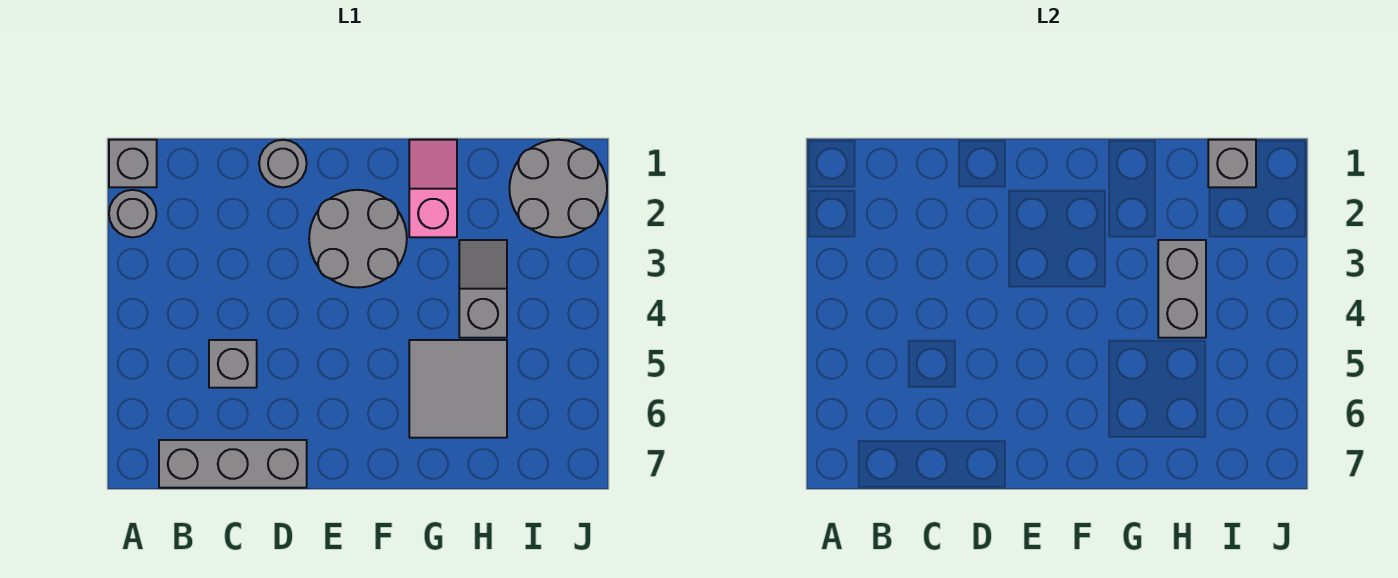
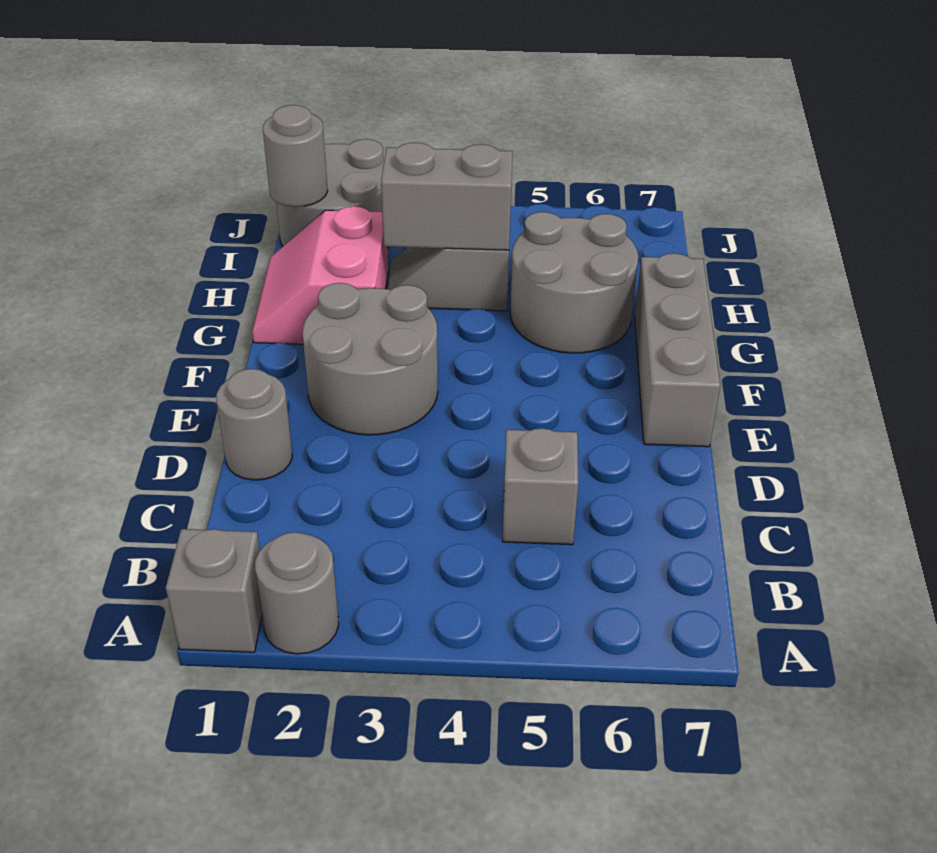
grey brick B7:D7 level 1 -> grey brick E7:G7 level 1
pink slope G1:G2 level 1 top 2 -> pink slope G1:H2 level 1 top 2
grey tile G5:H6 level 1 -> grey round brick G5:H6 level 1
grey brick I1 level 2 -> grey round brick I1 level 2

